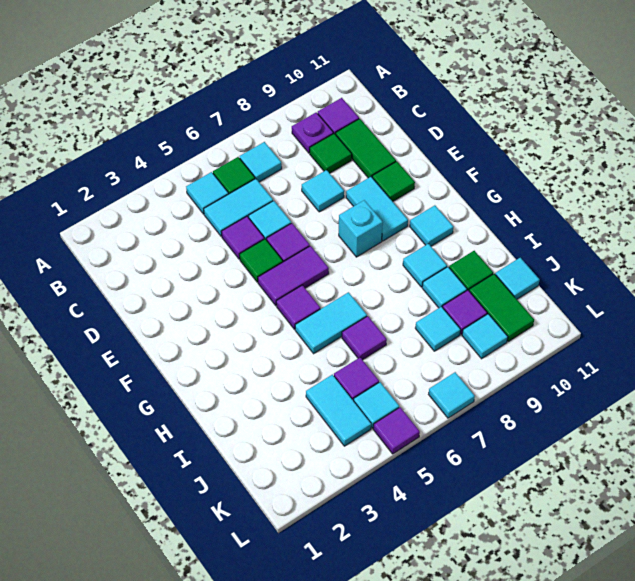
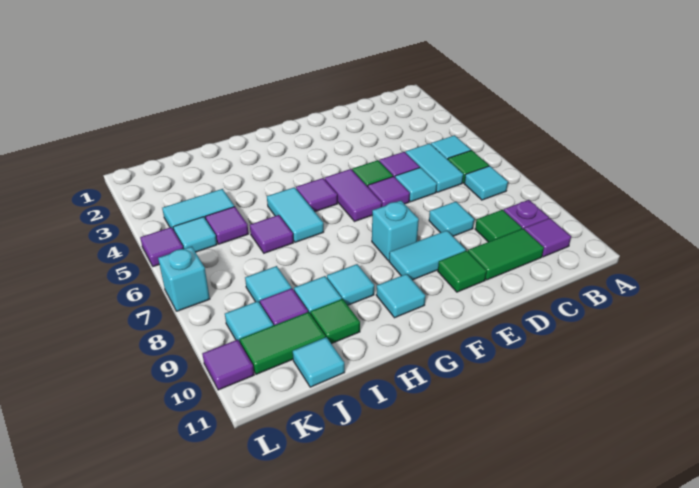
cyan tile L7 level 1 -> cyan brick L7 level 1
none -> purple tile L10 level 1

